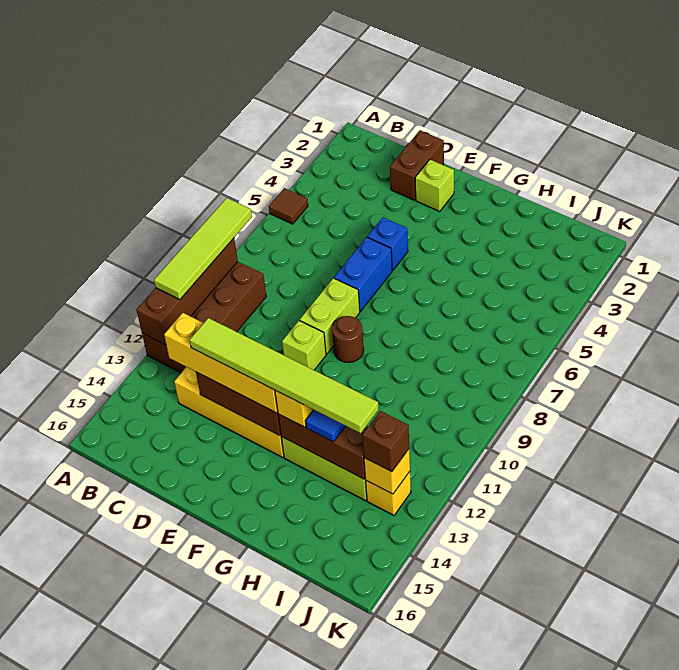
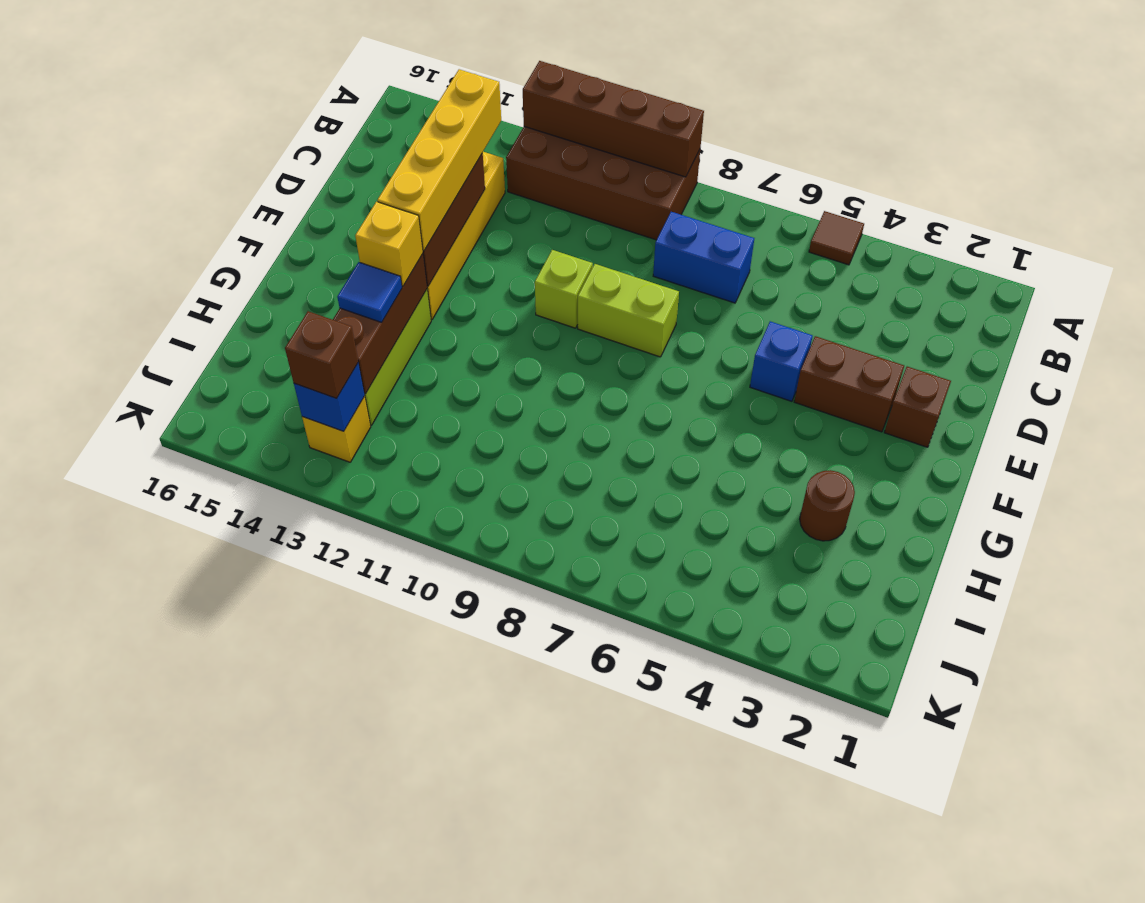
lime tile A8:A11 level 3 -> none
brown brick D1:D2 level 1 -> brown brick E3:E4 level 1
lime tile D13:I13 level 4 -> none
lime brick E2 level 1 -> brown brick E2 level 1
blue brick E6:E7 level 1 -> blue brick C7:C8 level 1
brown round brick F9 level 1 -> brown round brick H3 level 1
yellow brick J13 level 2 -> blue brick J13 level 2

